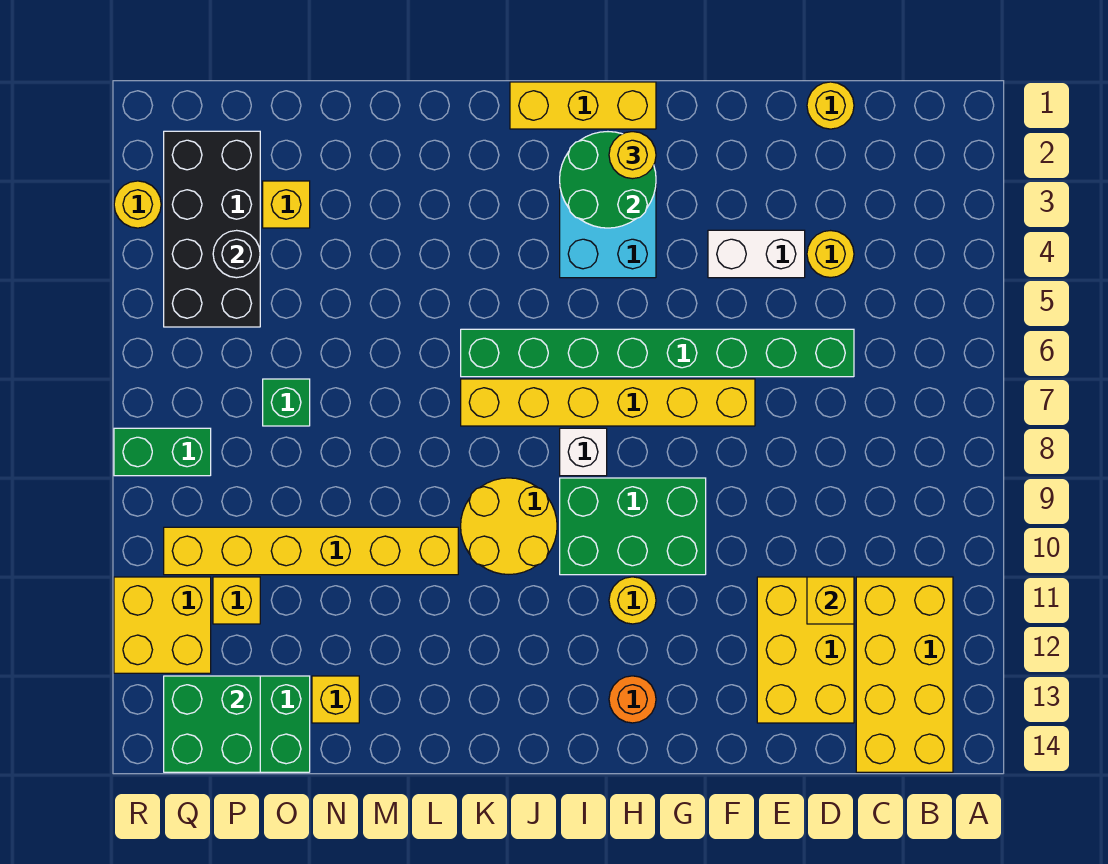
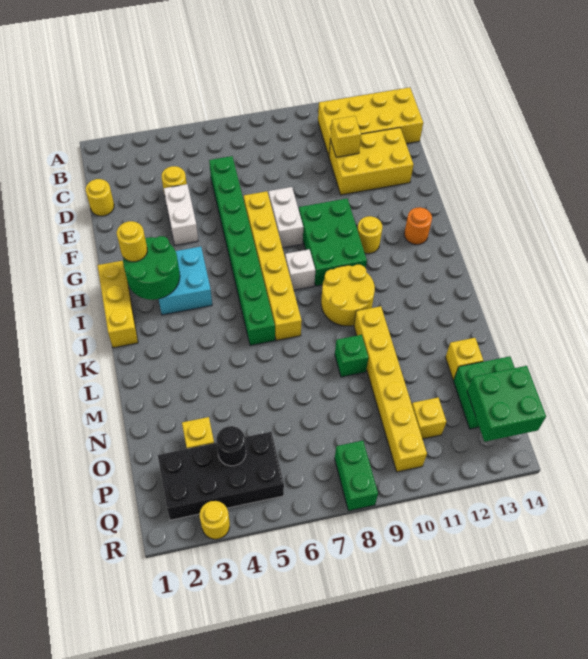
none -> white brick F8:G8 level 1
green brick O7 level 1 -> green brick M9 level 1
yellow brick Q11:R12 level 1 -> none

